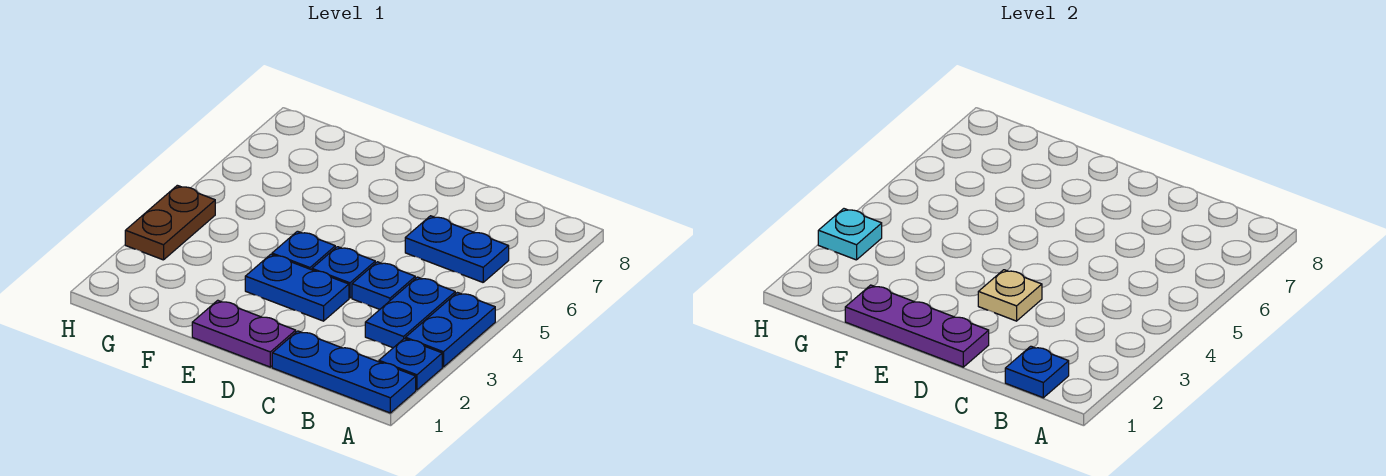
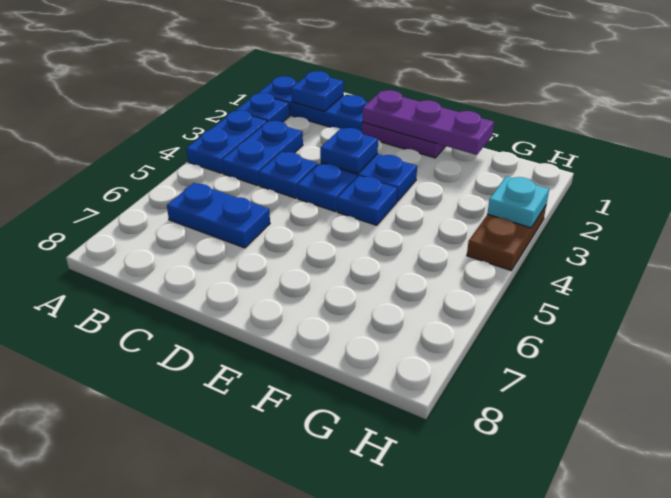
tan plate D3 level 2 -> blue plate D3 level 2

